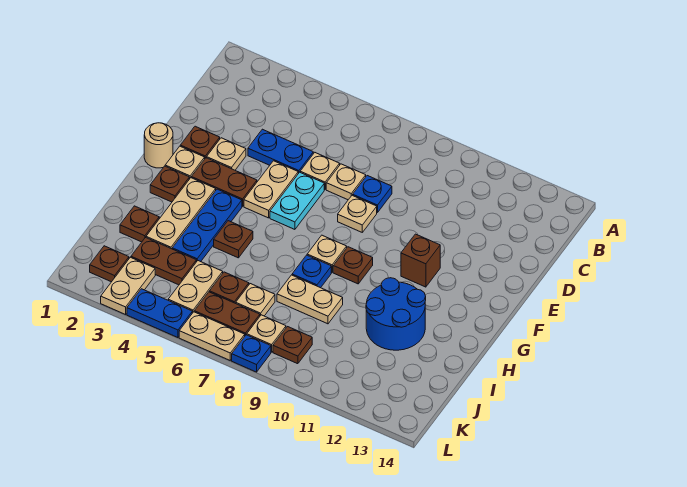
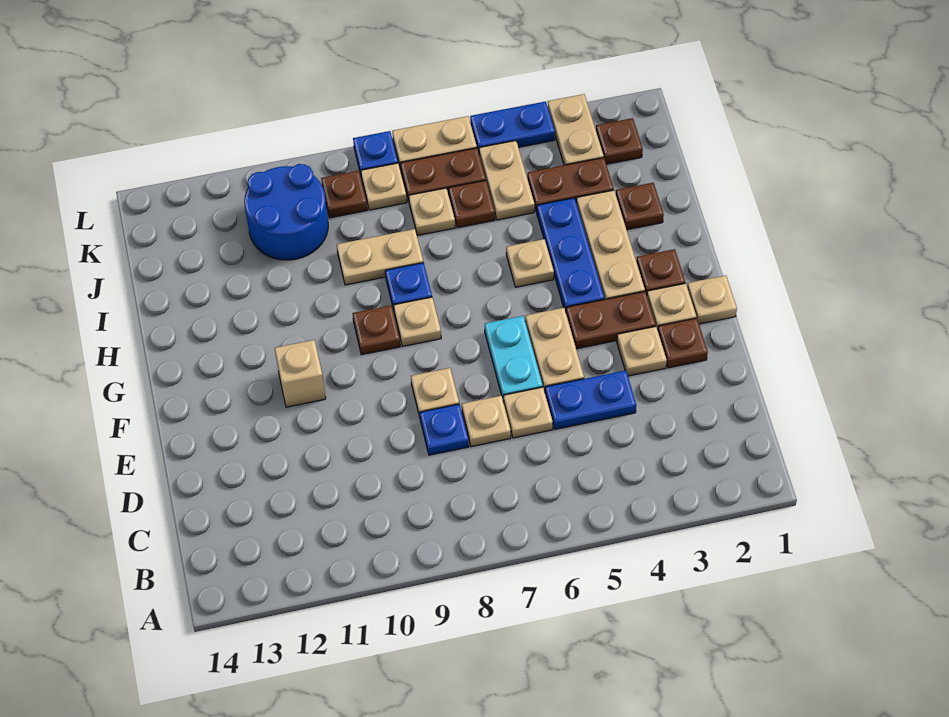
tan round brick F1 level 1 -> tan plate F1 level 1
brown brick F11 level 1 -> tan brick F11 level 1
brown plate H5 level 1 -> tan plate H5 level 1
blue round brick H11:I12 level 1 -> blue round brick J10:K11 level 1

